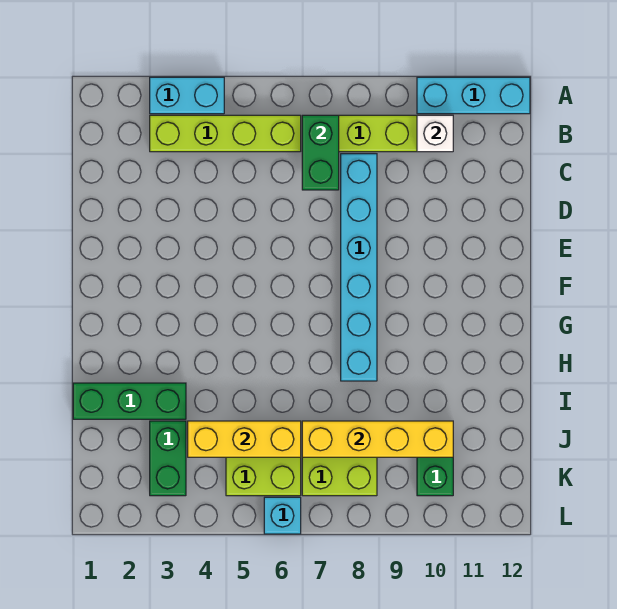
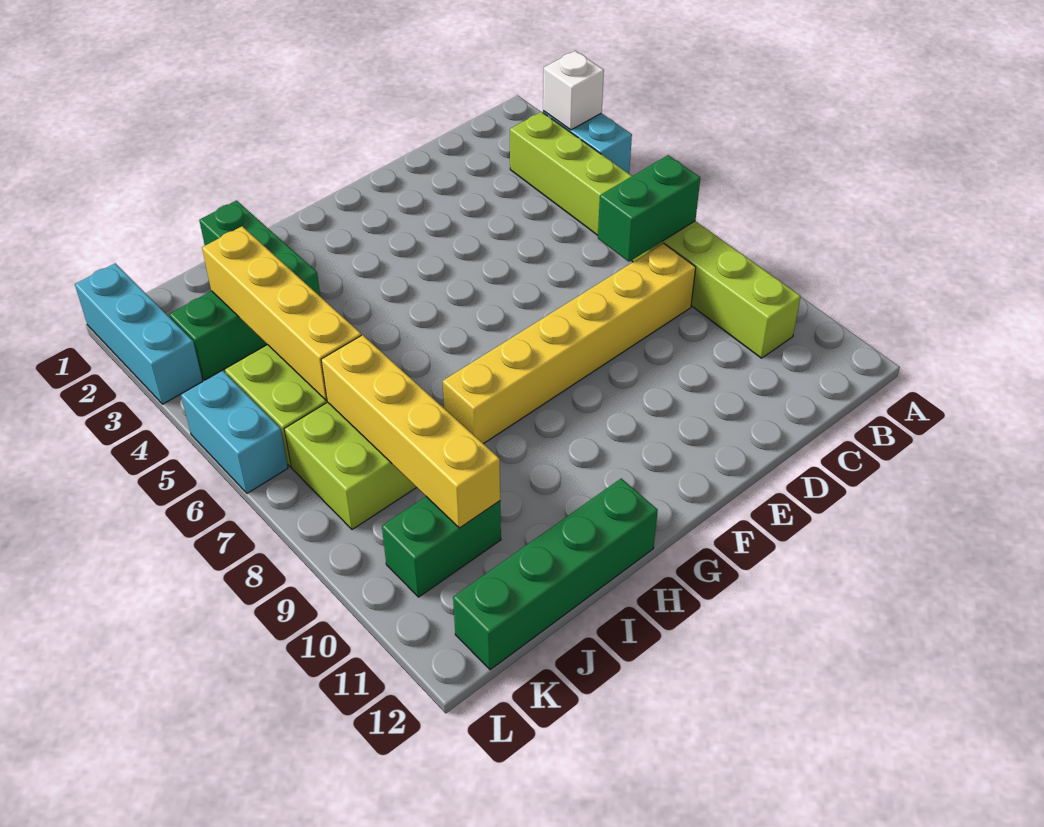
cyan brick A10:A12 level 1 -> cyan brick L1:L3 level 1
white brick B10 level 2 -> white brick A3 level 2
cyan brick C8:H8 level 1 -> yellow brick C8:H8 level 1
none -> green brick H12:K12 level 1
yellow brick J4:J6 level 2 -> yellow brick J3:J6 level 2
cyan brick L6 level 1 -> cyan brick L5:L6 level 1

